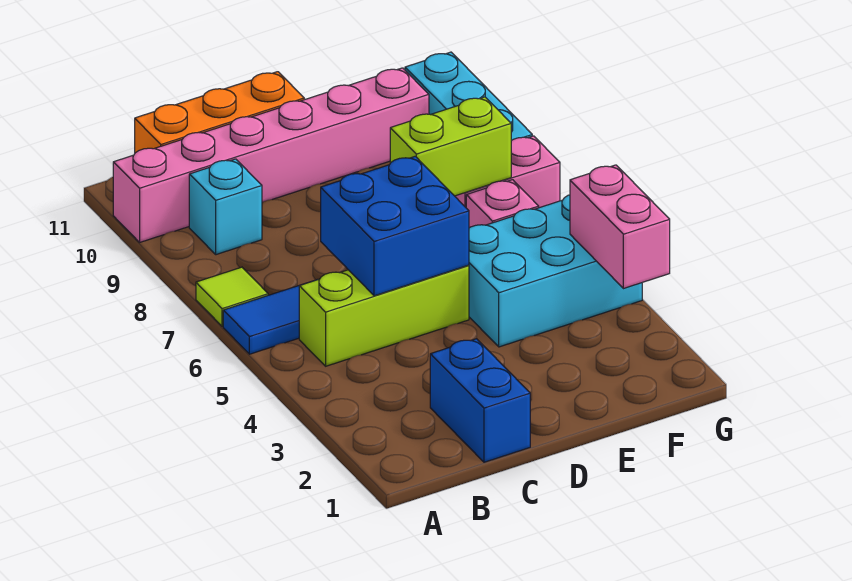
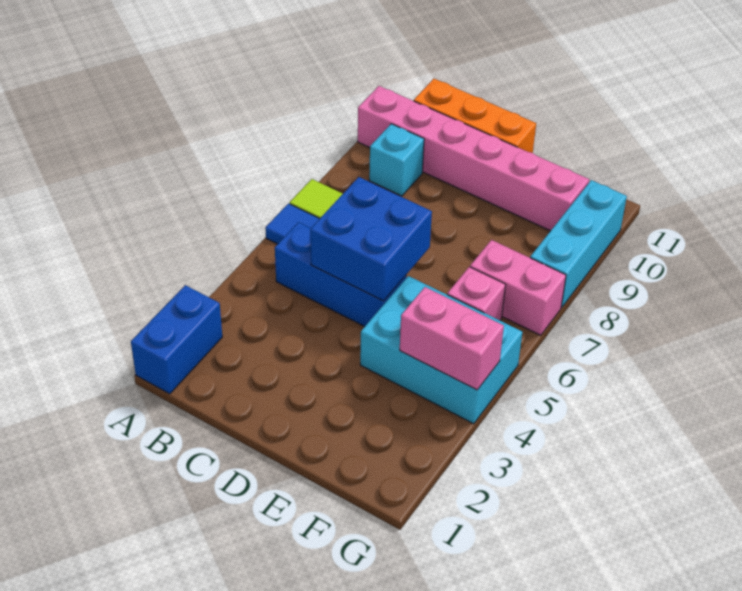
lime brick B5:D5 level 1 -> blue brick B5:D5 level 1
blue brick C1:C2 level 1 -> blue brick A1:A2 level 1
lime brick E7:F7 level 2 -> none
pink brick G3:G4 level 2 -> pink brick F4:G4 level 2

